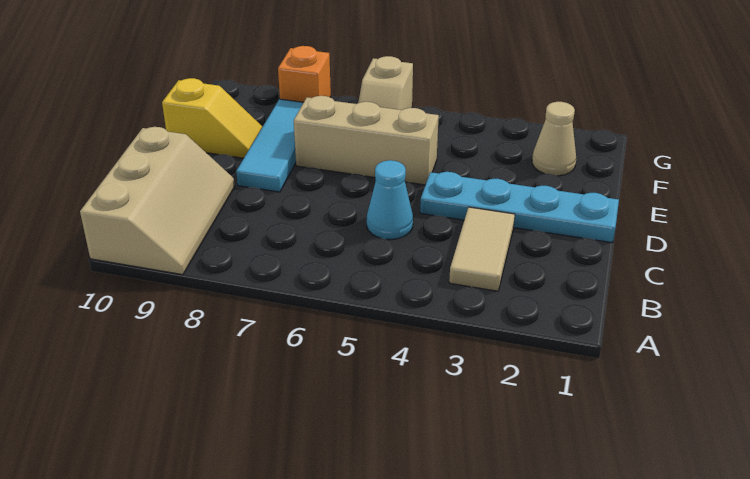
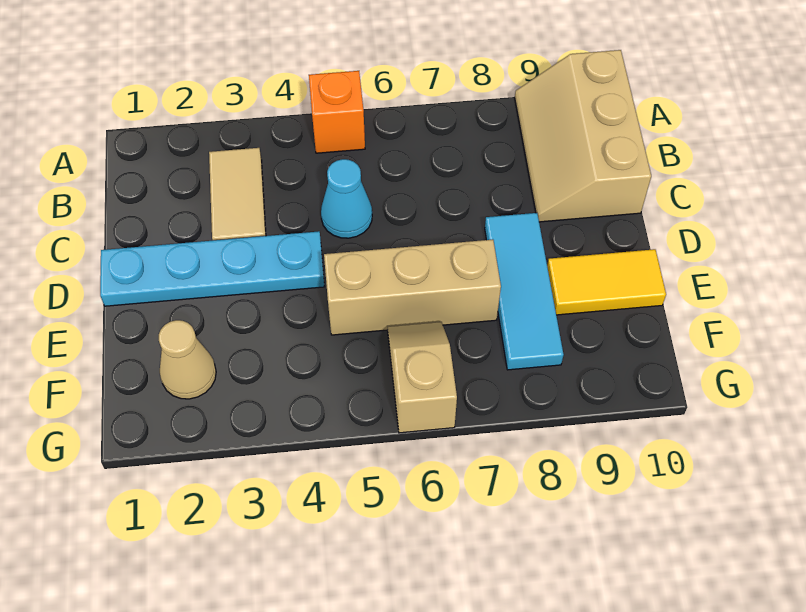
yellow slope E9:E10 level 1 top 10 -> yellow tile E9:E10 level 1
orange brick G8 level 1 -> orange brick A5 level 1

